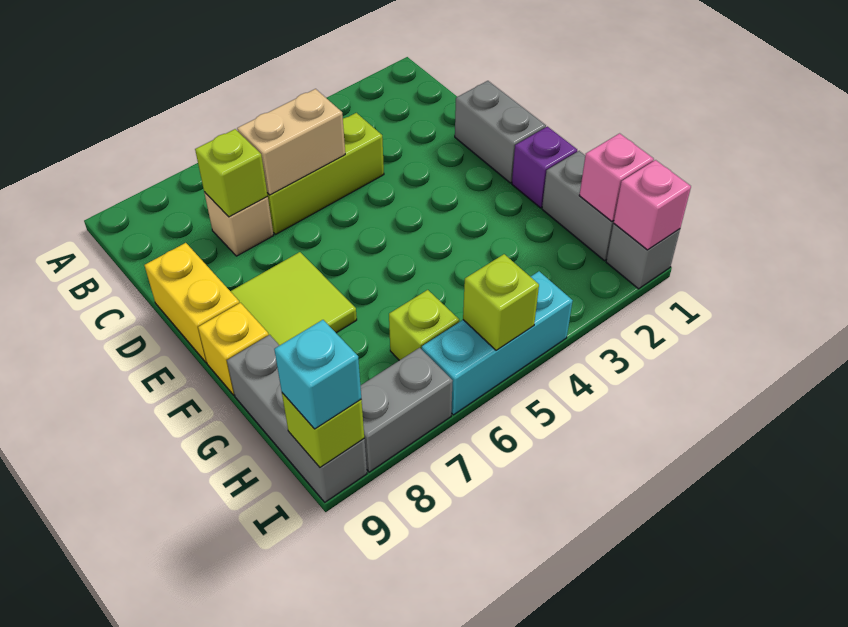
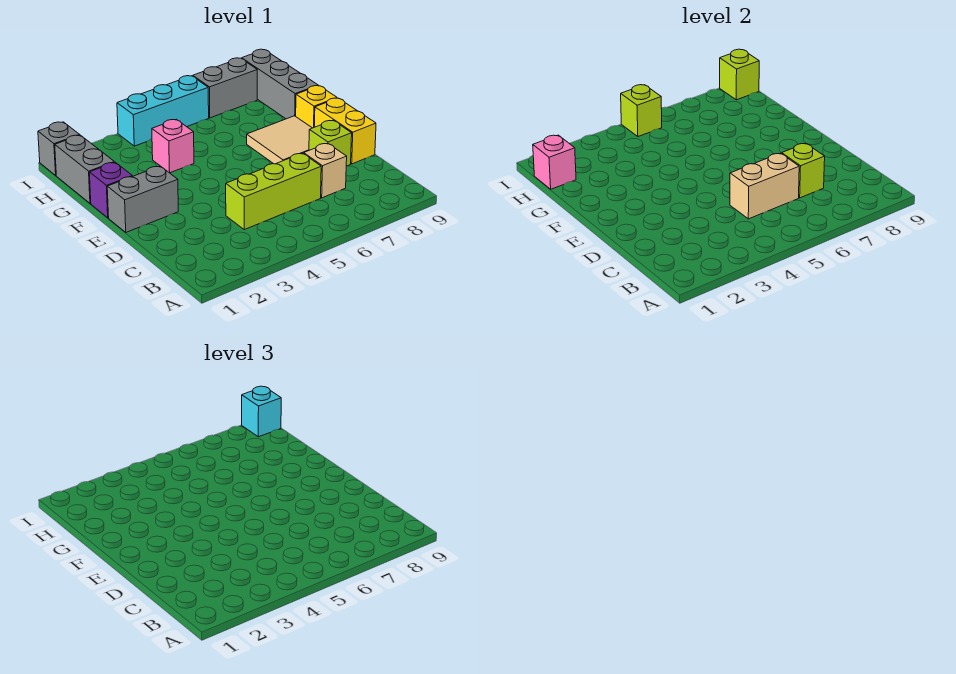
grey brick D1:E1 level 1 -> grey brick E1:E2 level 1
lime tile E7:F8 level 1 -> tan tile E7:F8 level 1
lime brick H6 level 1 -> lime brick D8 level 1
pink brick I1 level 2 -> pink brick G4 level 1

